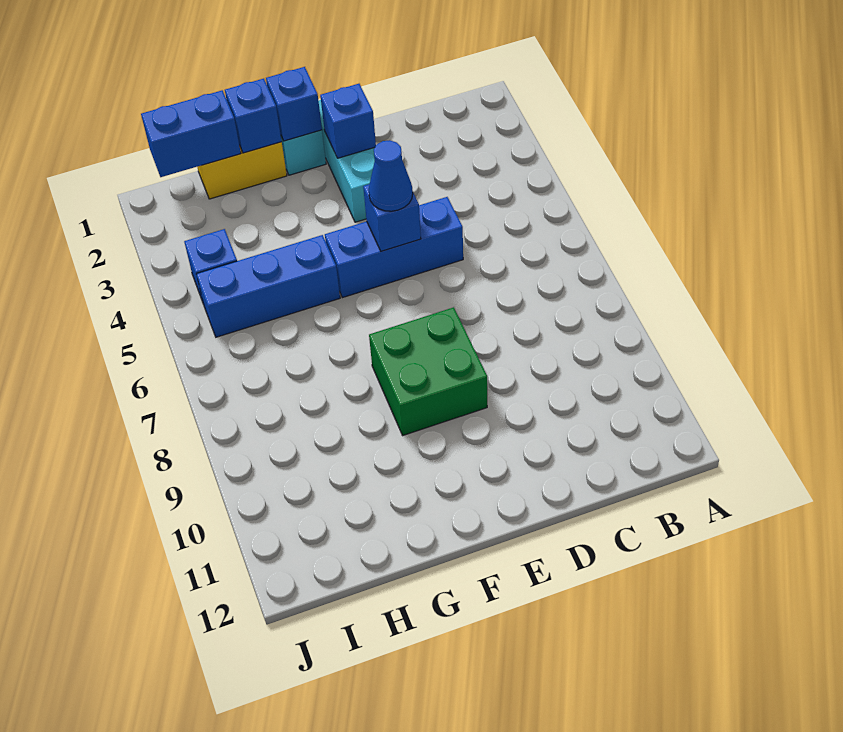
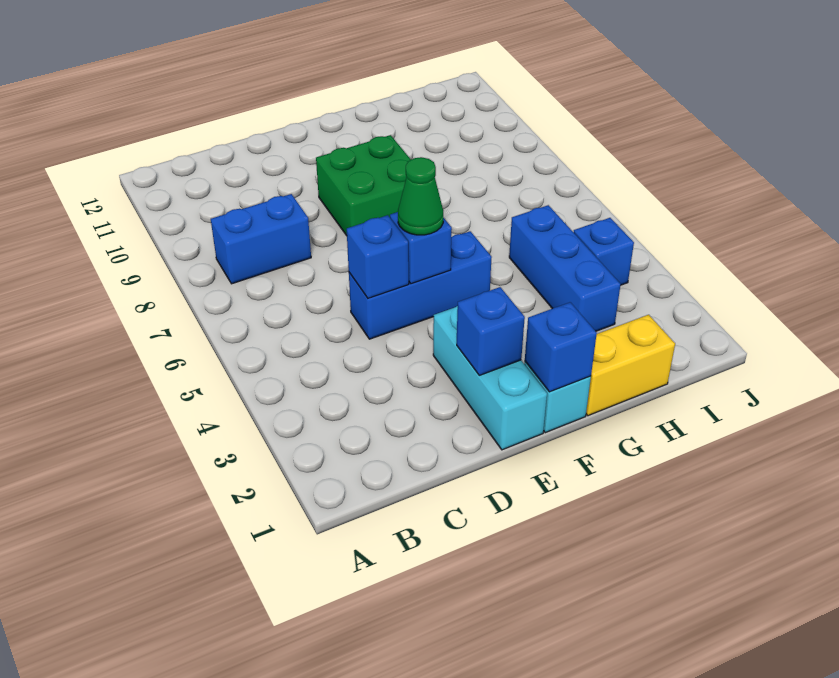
blue cone E5 level 3 -> green cone E5 level 3
blue brick G1 level 2 -> blue brick D5 level 2
blue brick G5:I5 level 1 -> blue brick H3:H5 level 1
blue brick H1:I1 level 2 -> blue brick B8:C8 level 1

